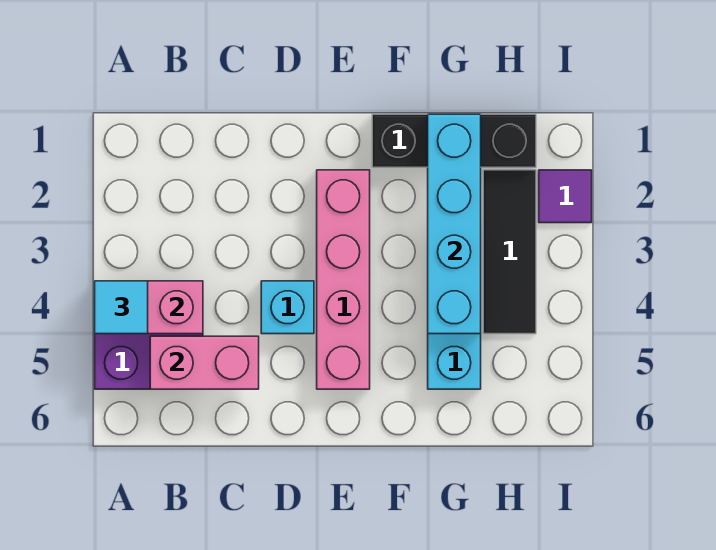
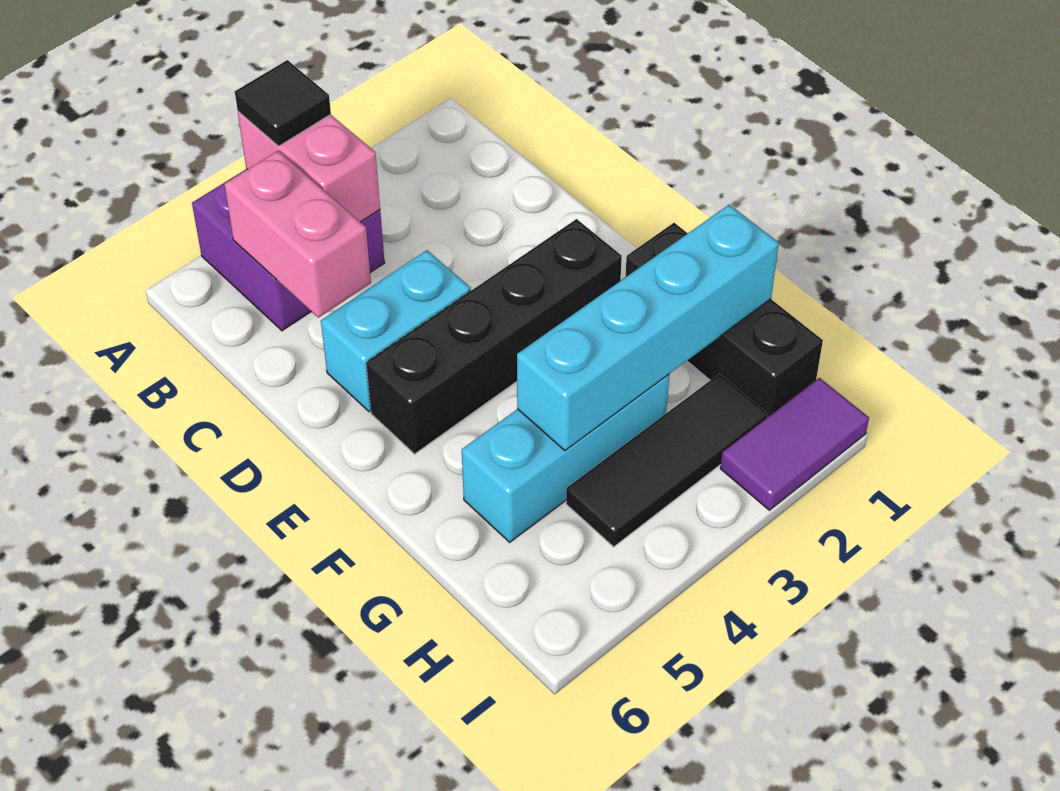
cyan tile A4 level 3 -> black tile A4 level 3
cyan brick D4 level 1 -> cyan brick D4:D5 level 1
pink brick E2:E5 level 1 -> black brick E2:E5 level 1
purple tile I2 level 1 -> purple tile I1:I2 level 1

